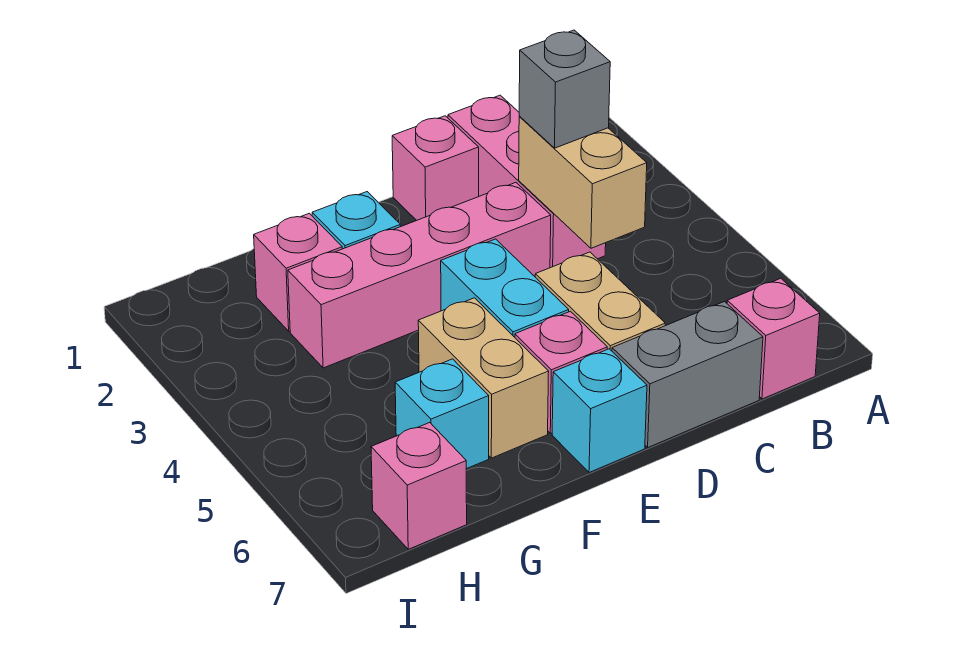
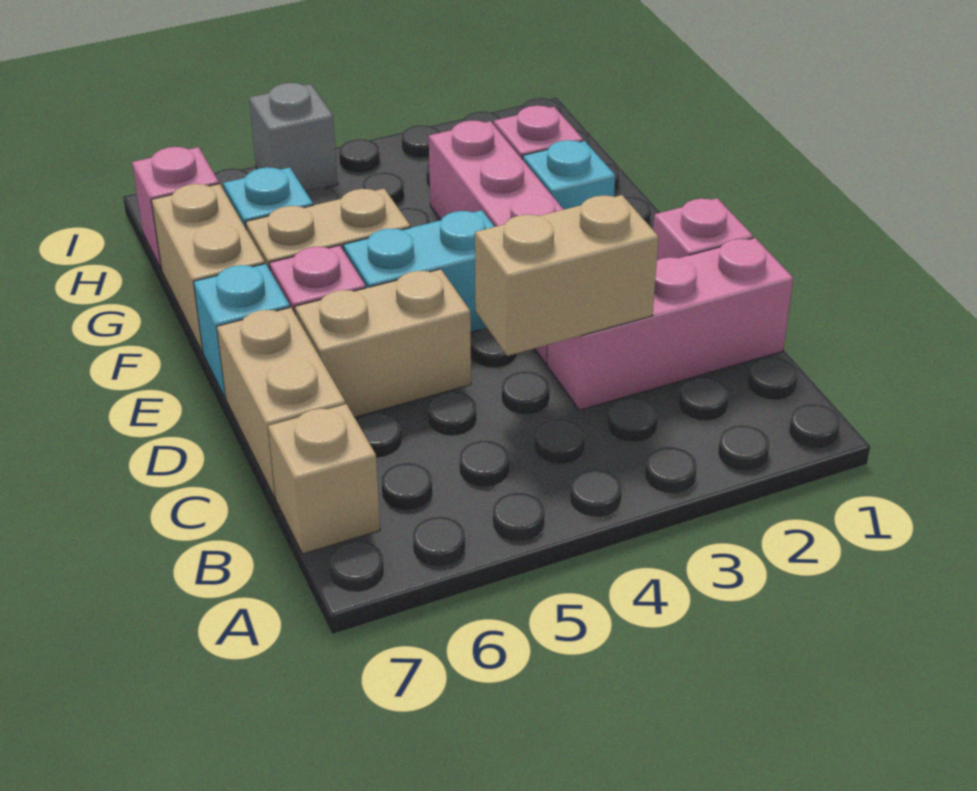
pink brick B7 level 1 -> tan brick B7 level 1
grey brick C3 level 3 -> grey brick I5 level 1
grey brick C7:D7 level 1 -> tan brick C7:D7 level 1
none -> tan brick F7:G7 level 1

